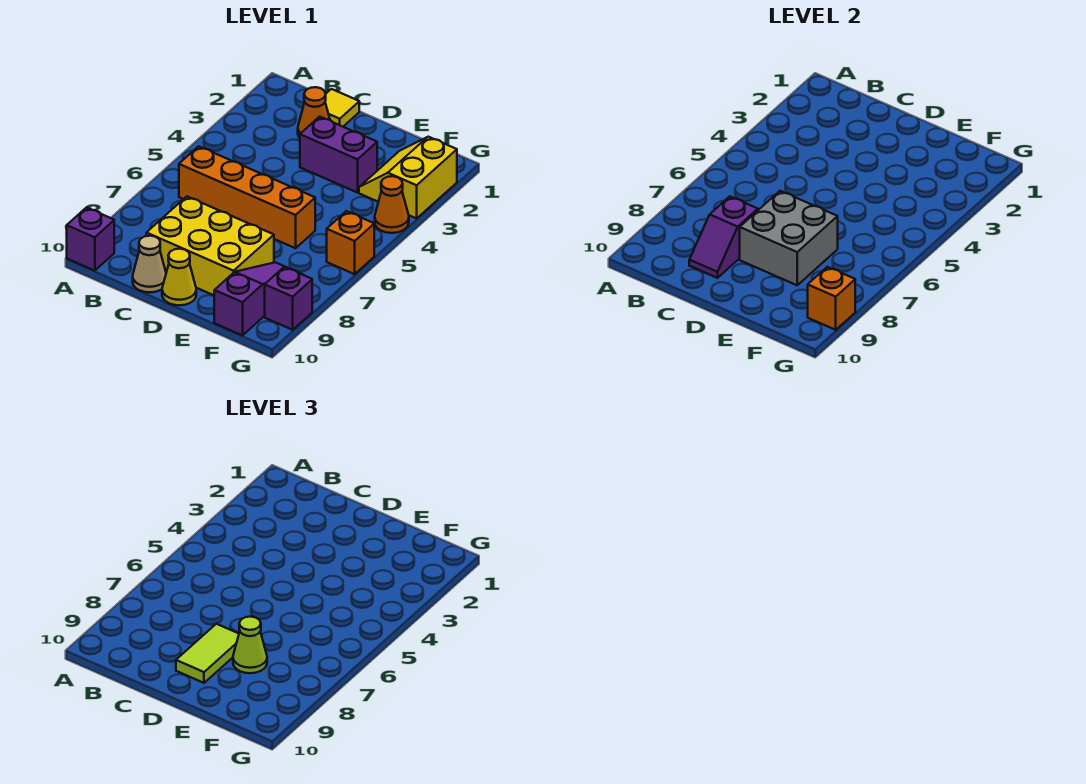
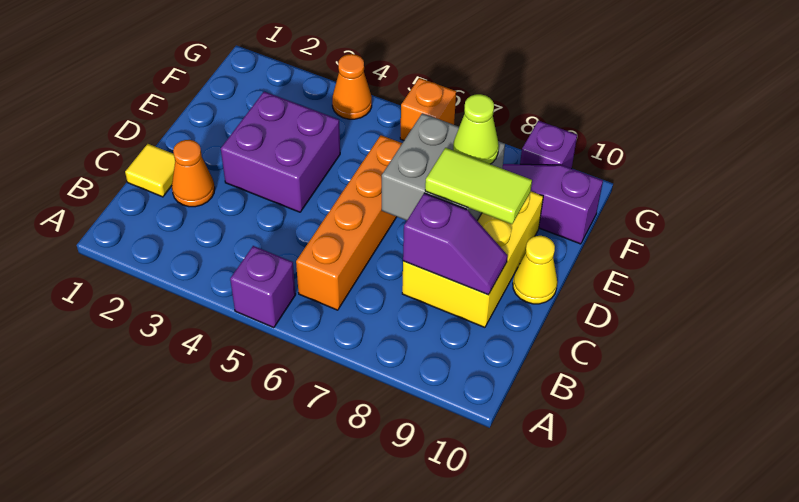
purple brick A10 level 1 -> purple brick A5 level 1
tan cone C10 level 1 -> none
purple brick D3:E3 level 1 -> purple brick D3:E4 level 1
yellow slope F2:G3 level 1 top G -> none
orange brick G9 level 2 -> none

